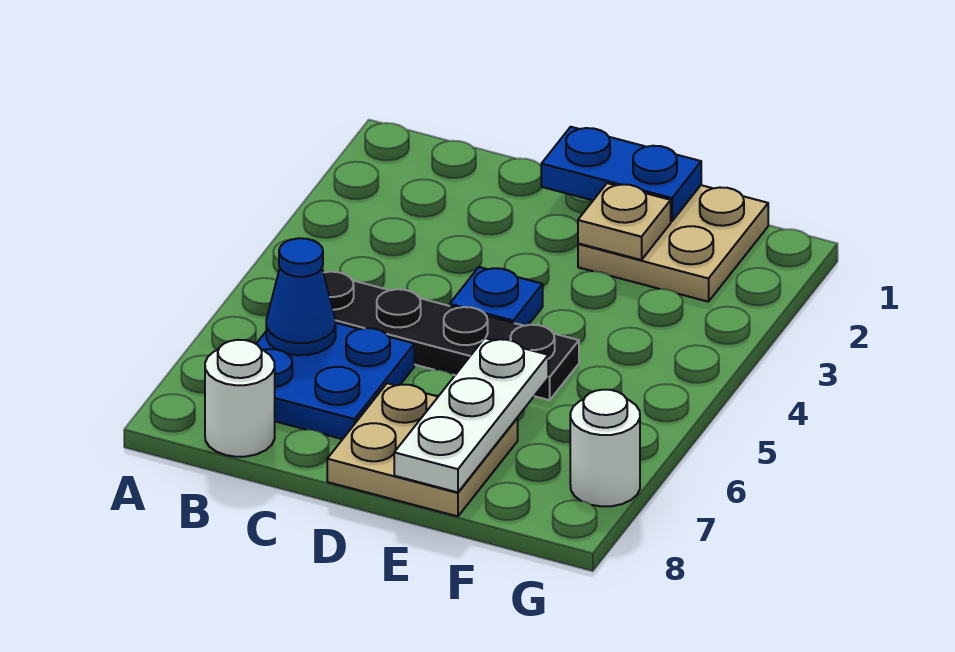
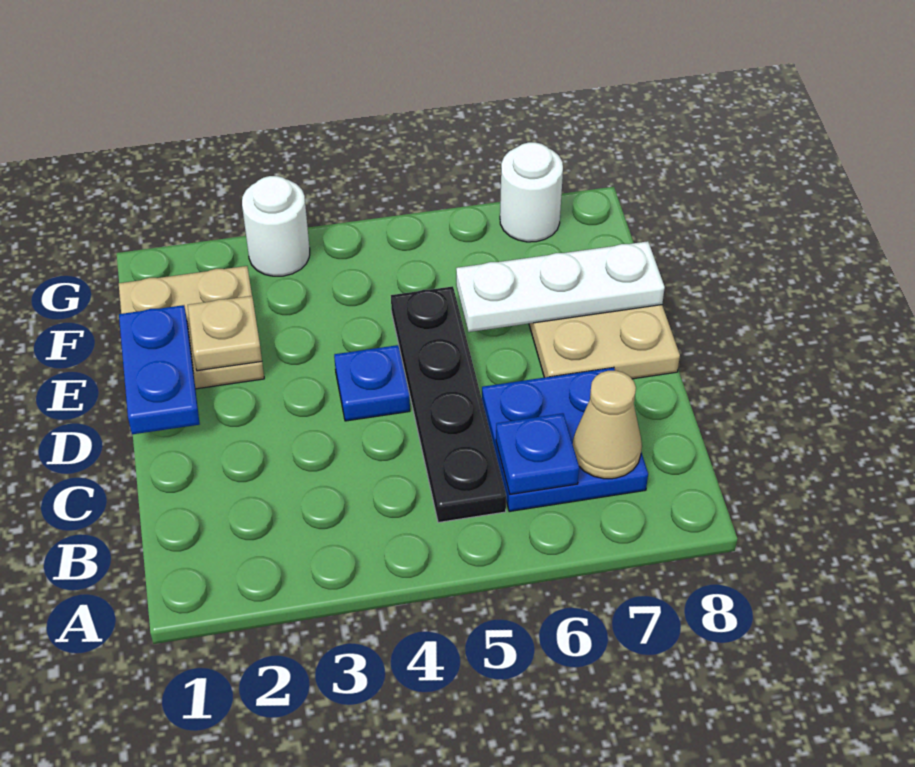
blue cone B6 level 2 -> blue plate B6 level 2
none -> tan cone B7 level 2
white round brick B8 level 1 -> white round brick G3 level 1

